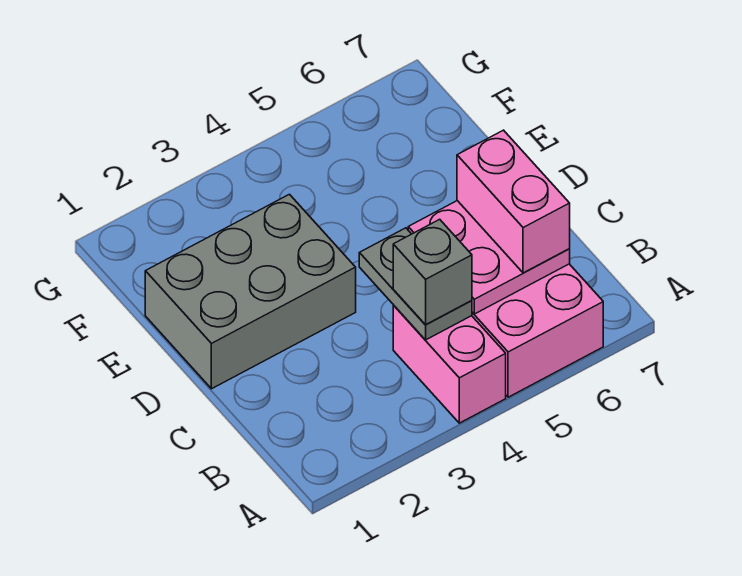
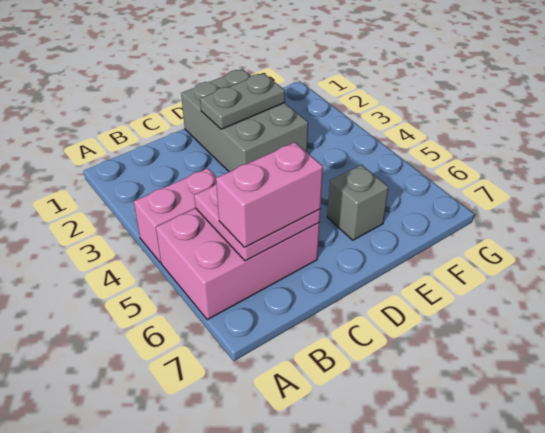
grey plate B4:C4 level 2 -> grey plate D2:E2 level 2
grey brick B4 level 3 -> grey brick E6 level 1

